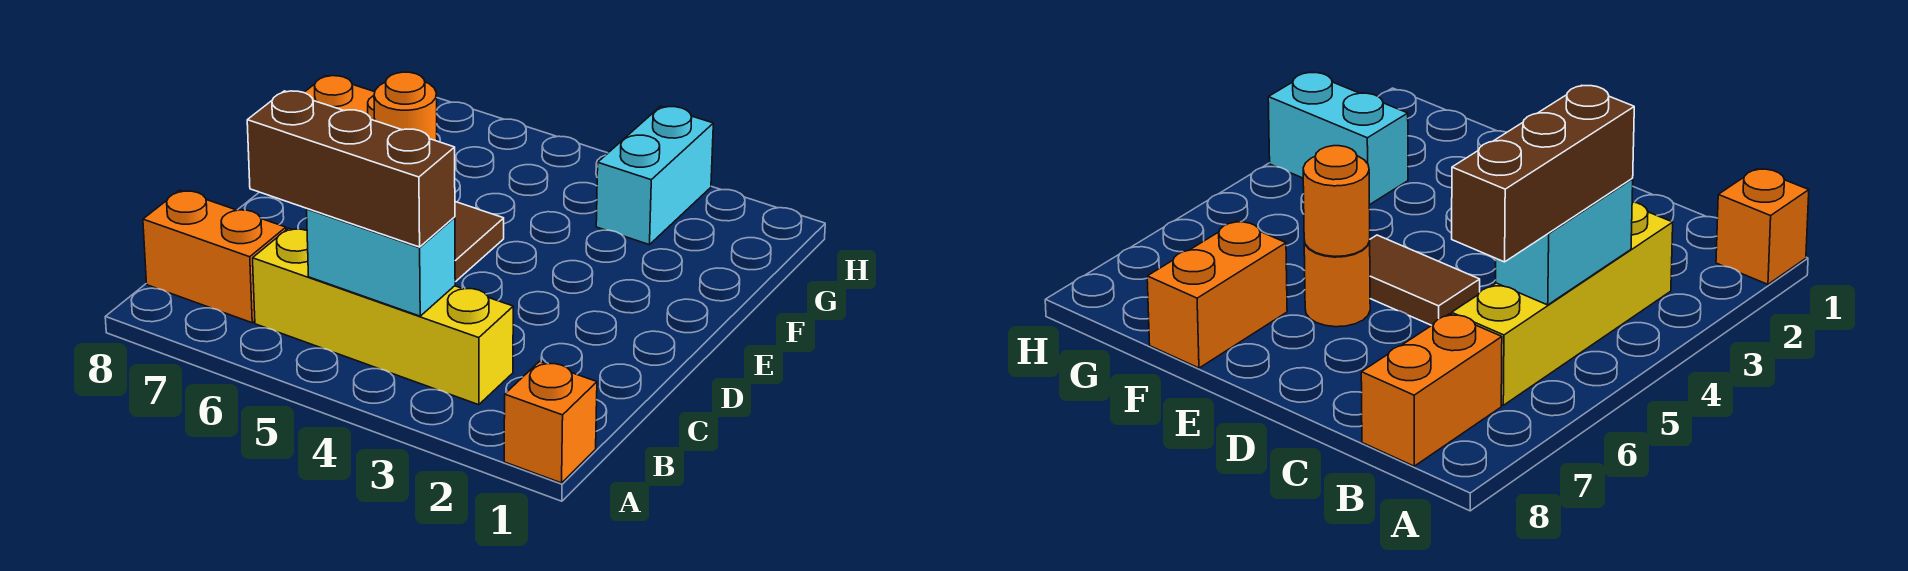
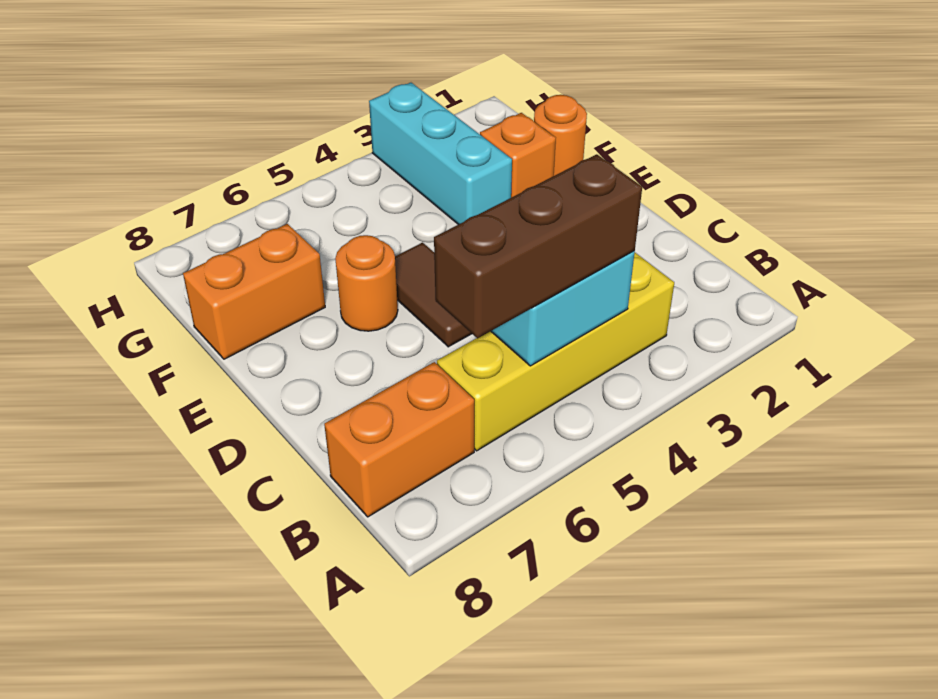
orange brick A1 level 1 -> orange brick F2 level 1
orange round brick E6 level 2 -> orange round brick F1 level 1
cyan brick G3:H3 level 1 -> cyan brick F3:H3 level 1

